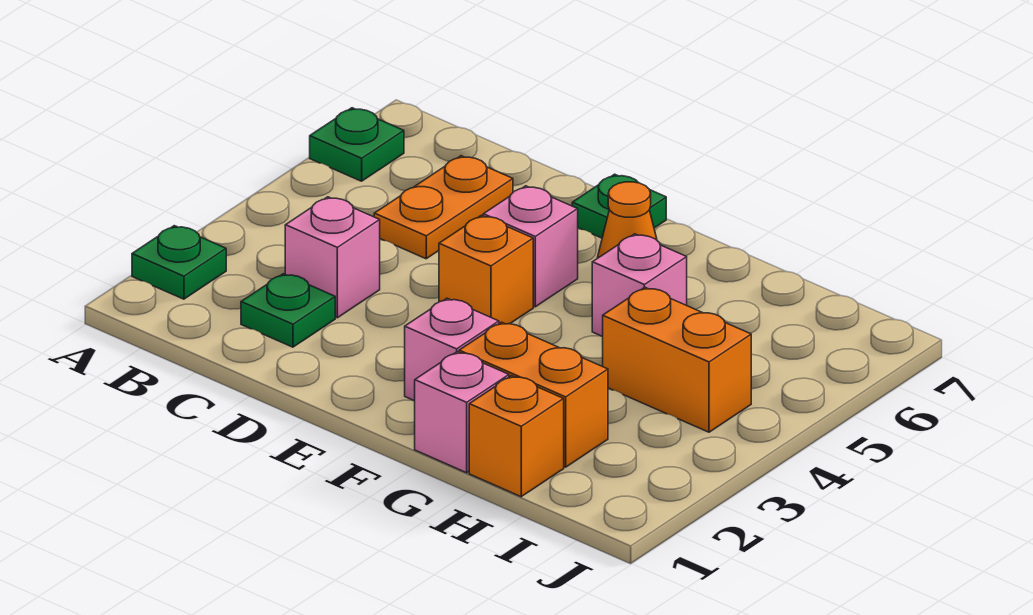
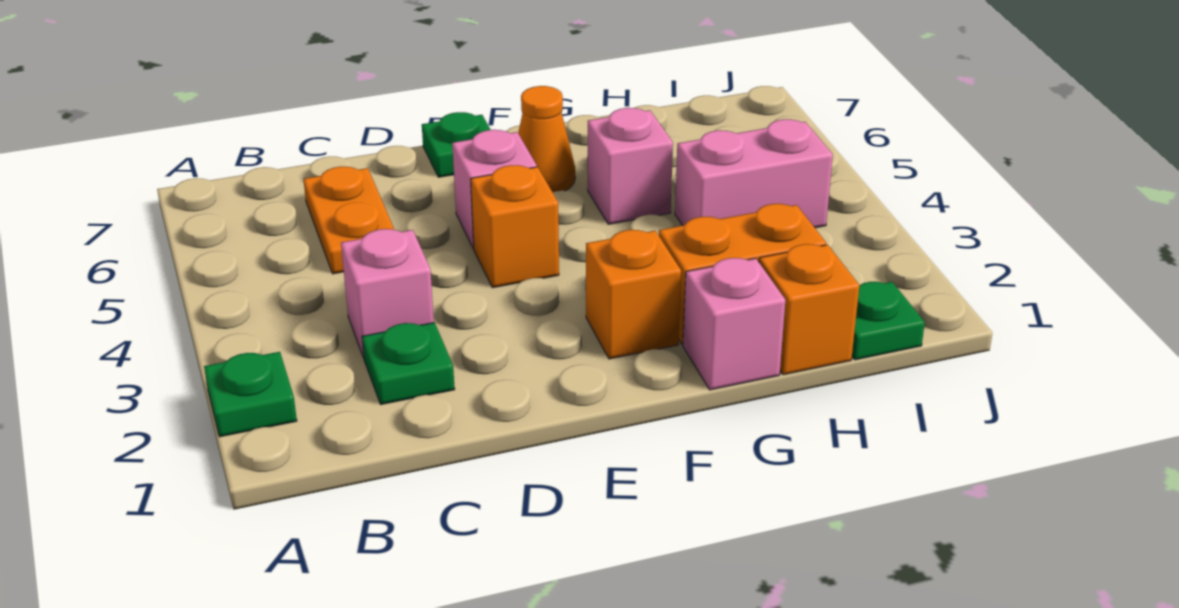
green plate A6 level 1 -> green plate I1 level 1
pink brick F2 level 1 -> orange brick F2 level 1
orange brick H4:I4 level 1 -> pink brick H4:I4 level 1

